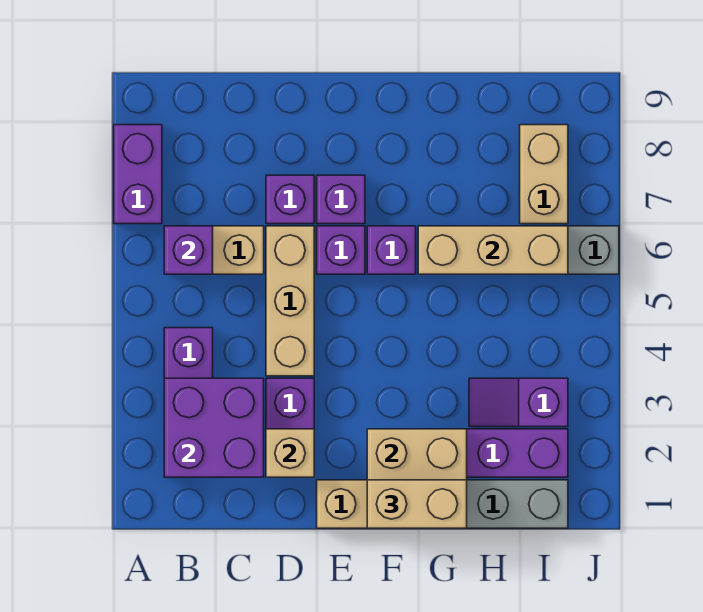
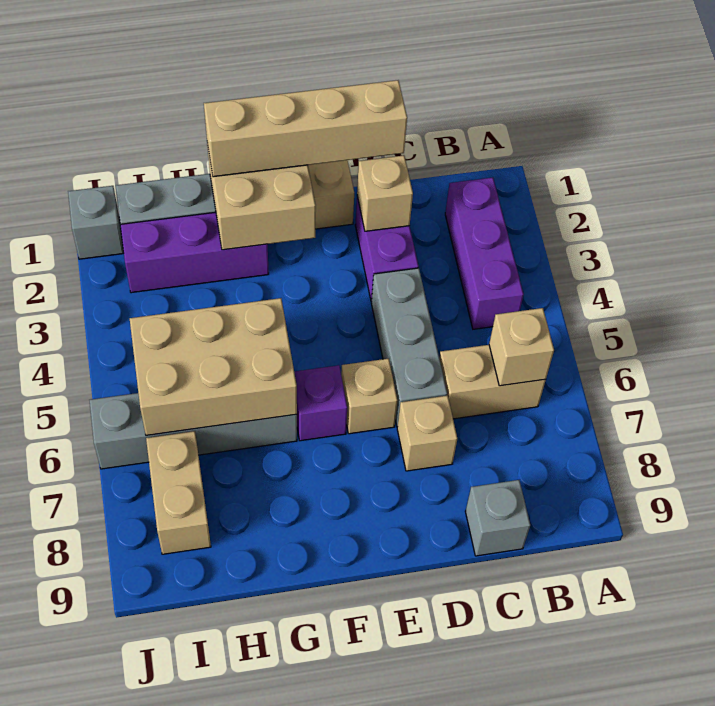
purple brick A7:A8 level 1 -> none
purple brick B2:C3 level 2 -> none
purple brick B6 level 2 -> tan brick B6 level 2
none -> grey brick C9 level 1
tan brick D4:D6 level 1 -> grey brick D4:D6 level 1
purple brick D7 level 1 -> tan brick D7 level 1
purple brick E6 level 1 -> tan brick E6 level 1
purple brick E7 level 1 -> none
tan brick F1:G1 level 3 -> tan brick D1:G1 level 3
tan brick G6:I6 level 2 -> tan brick G5:I6 level 2
purple slope H3:I3 level 1 top I -> none
none -> grey brick J1 level 1

